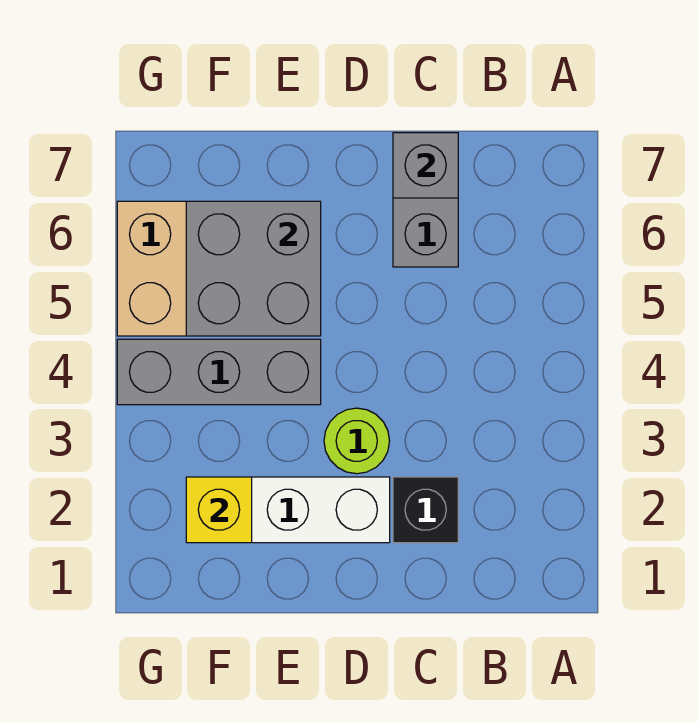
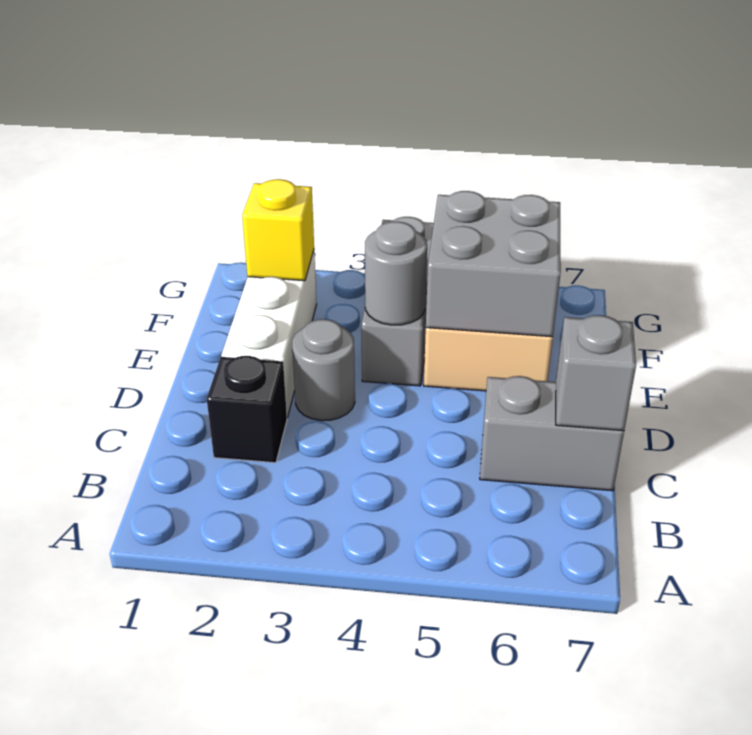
lime round brick D3 level 1 -> grey round brick D3 level 1
none -> grey round brick E4 level 2

